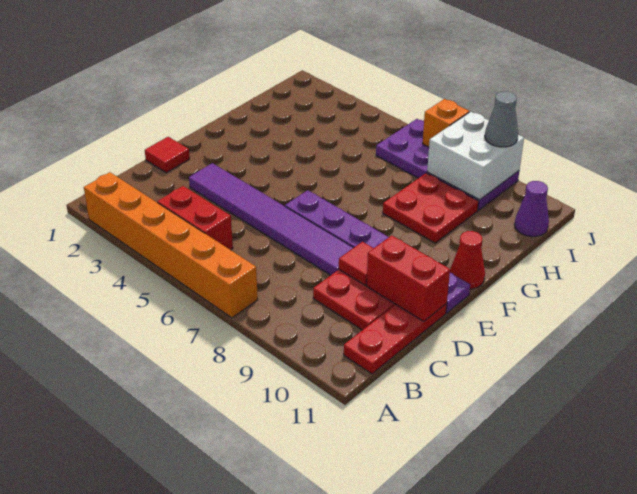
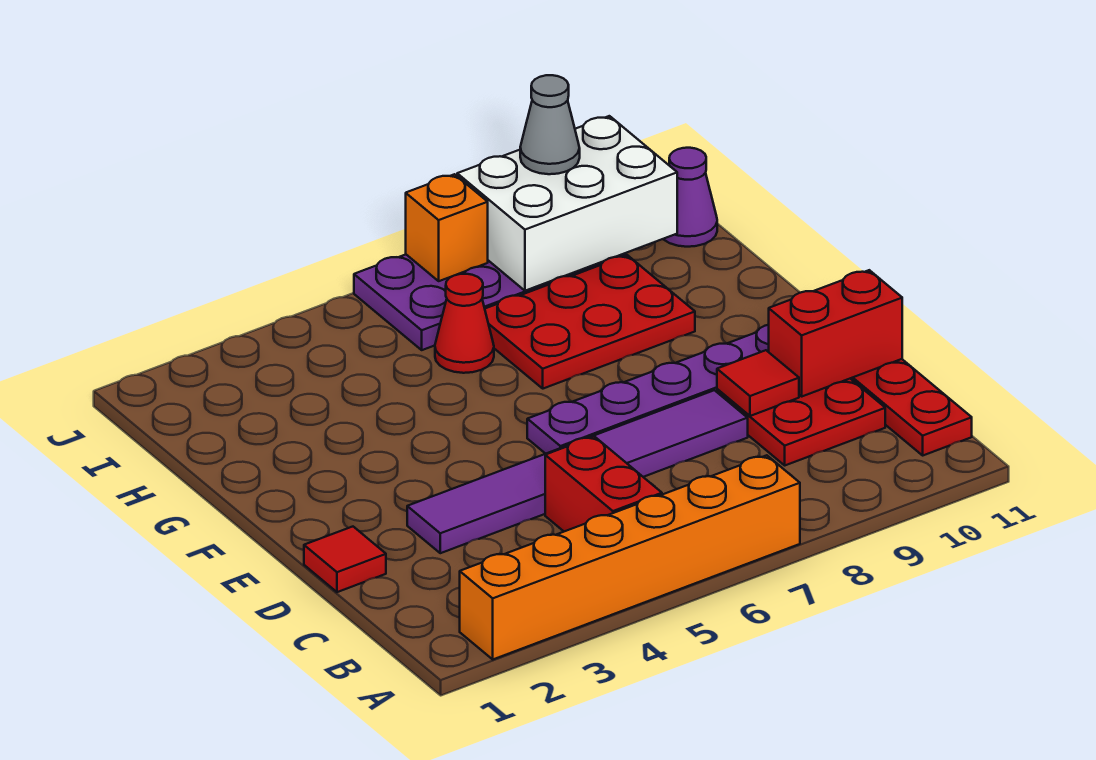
red brick B4:B5 level 1 -> red brick B5:C5 level 1
red cone F11 level 1 -> red cone H6 level 1
red plate G8:H9 level 1 -> red plate G7:H9 level 1
white brick I8:J9 level 2 -> white brick I8:J10 level 2

